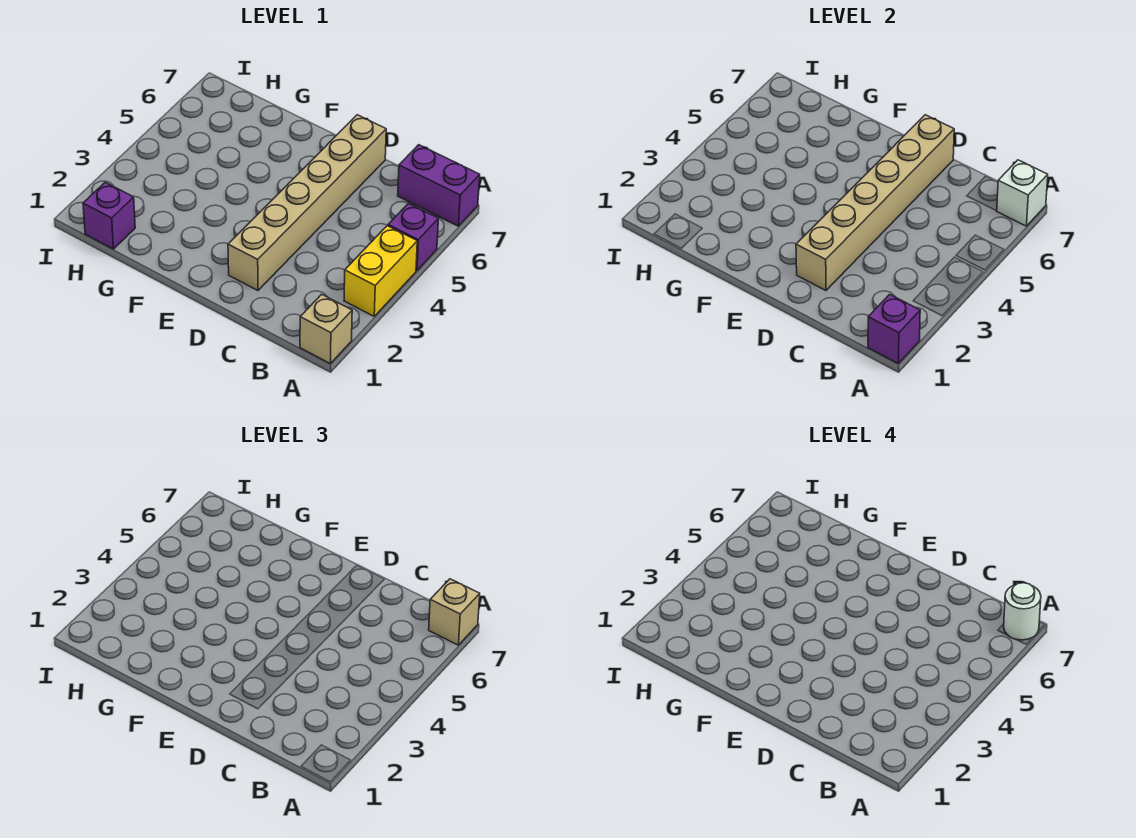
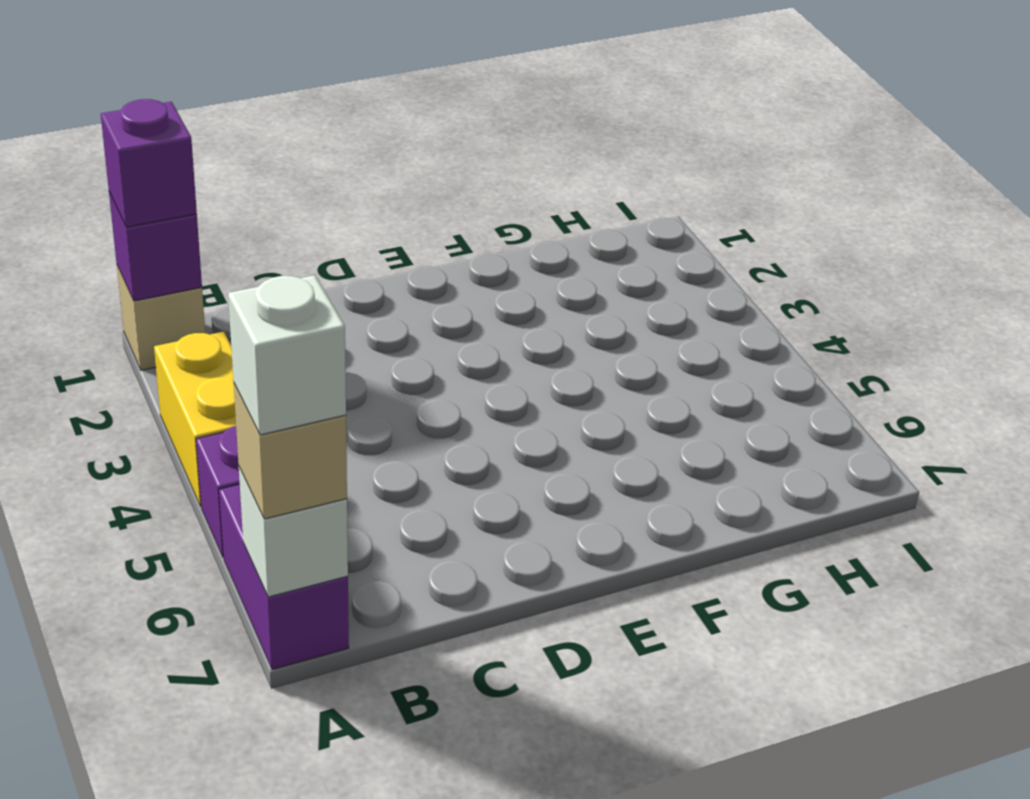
purple brick A7:B7 level 1 -> purple brick A6:A7 level 1
white round brick A7 level 4 -> white brick A7 level 4
tan brick D2:D7 level 1 -> none
tan brick D2:D7 level 2 -> none
purple brick H1 level 1 -> purple brick A1 level 3

